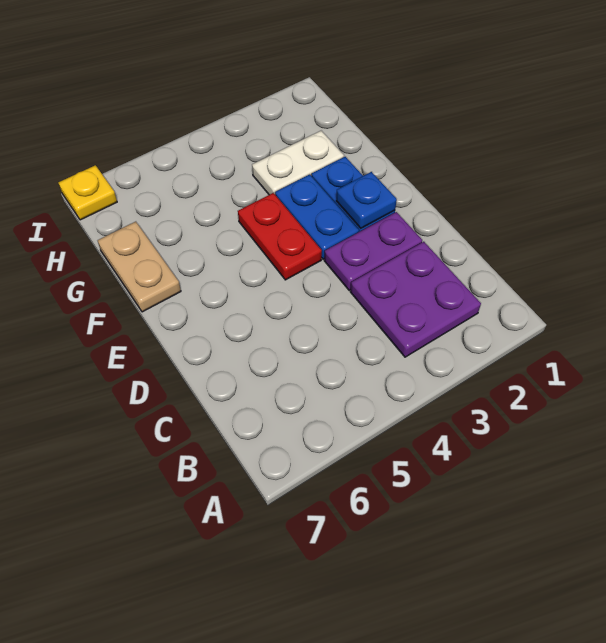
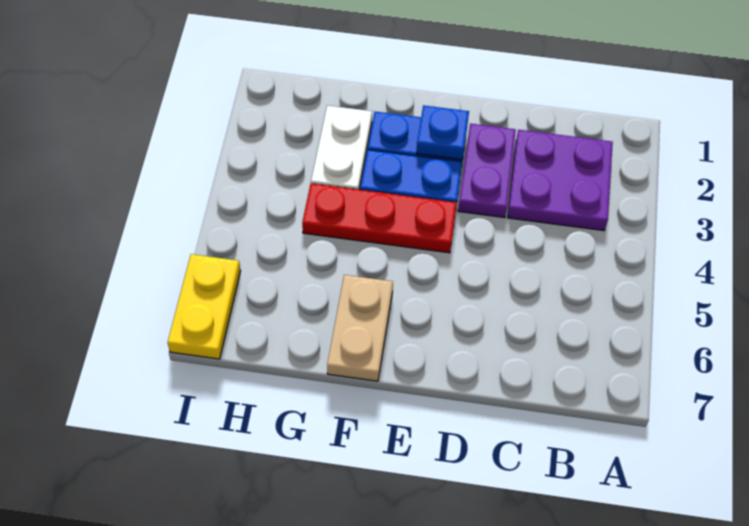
red plate E4:F4 level 1 -> red plate E4:G4 level 1
tan plate F7:G7 level 1 -> tan plate F6:F7 level 1
yellow plate I7 level 1 -> yellow plate I6:I7 level 1

